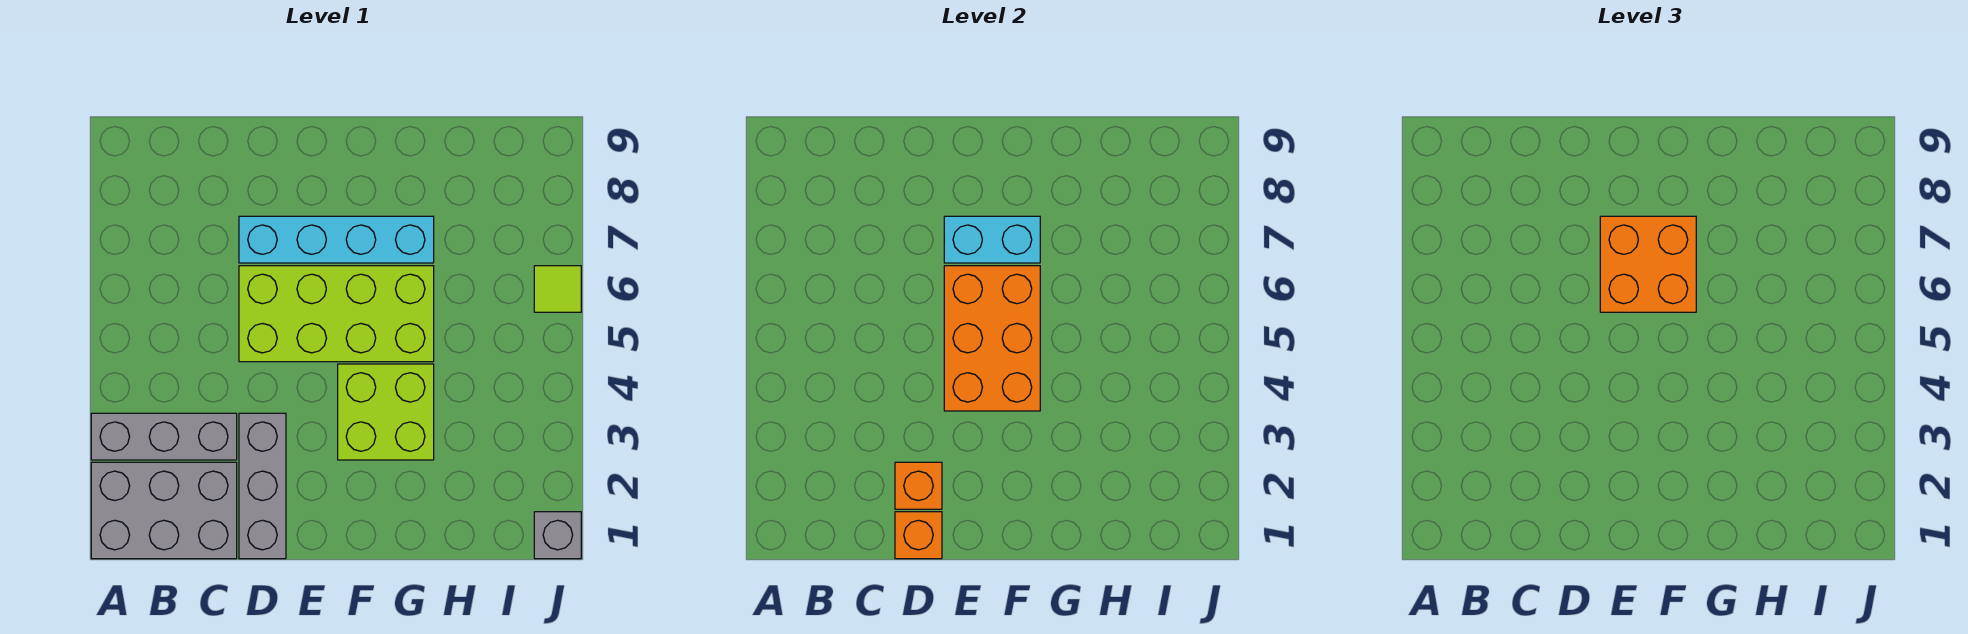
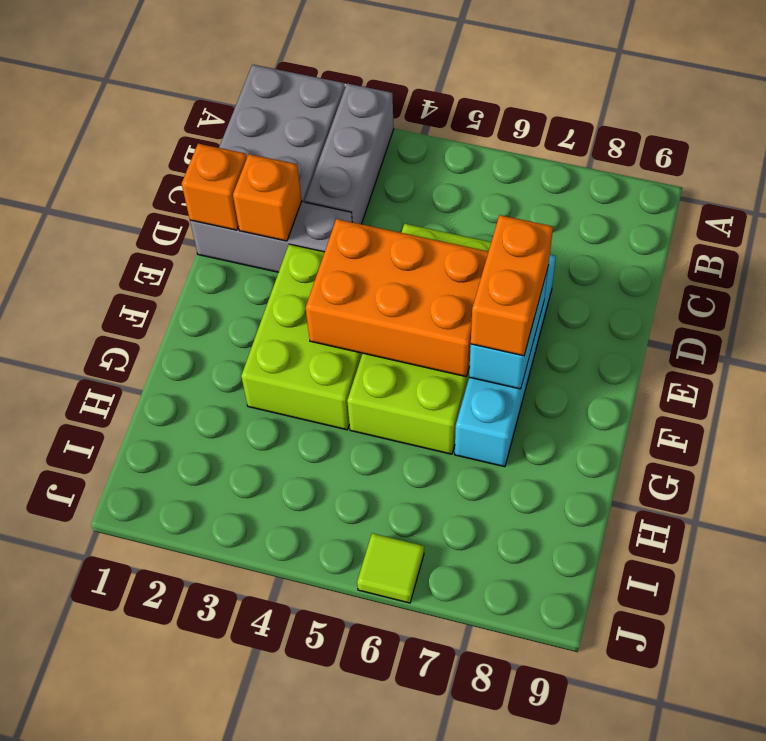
orange brick E6:F7 level 3 -> orange brick E7:F7 level 3
lime brick F3:G4 level 1 -> lime brick E3:G4 level 1
grey brick J1 level 1 -> none

